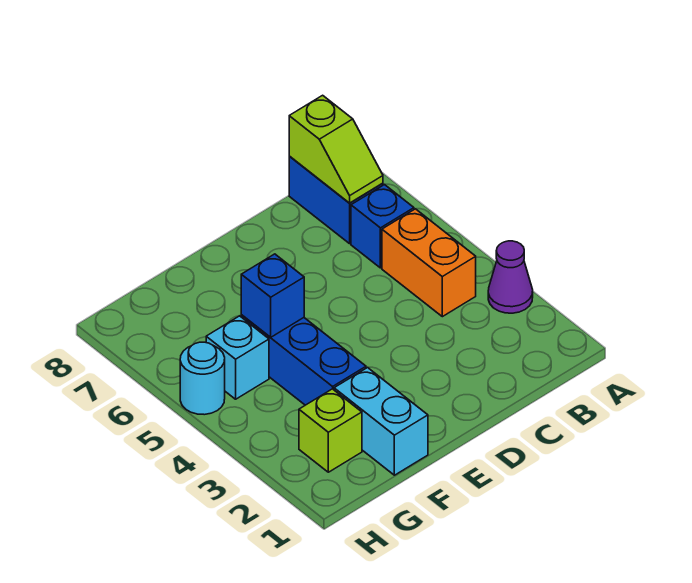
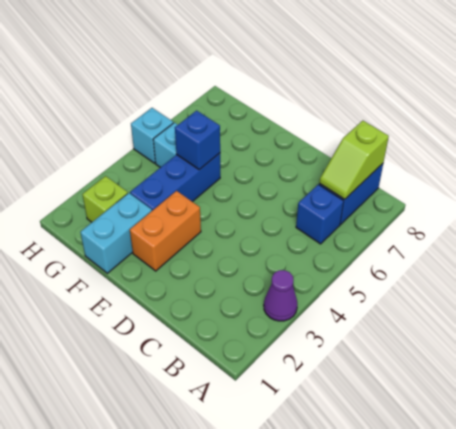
orange brick B4:B5 level 1 -> orange brick E2:E3 level 1
cyan round brick H5 level 1 -> cyan brick H5 level 1

